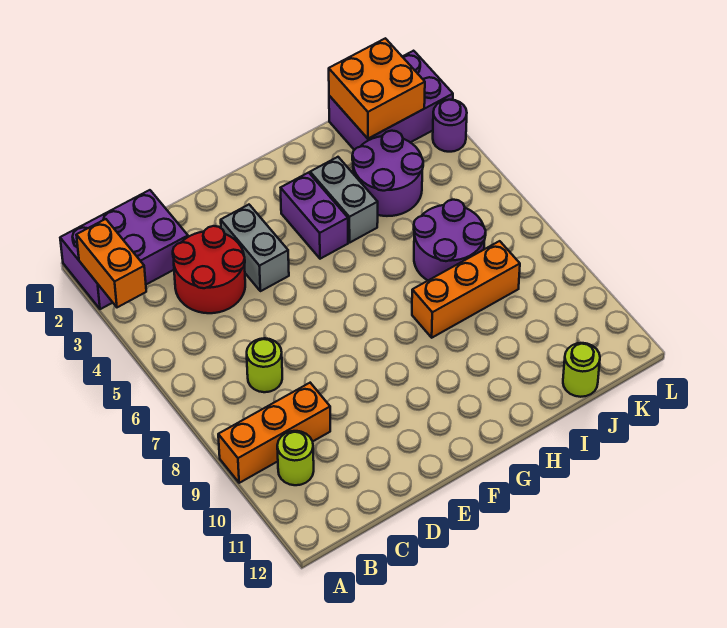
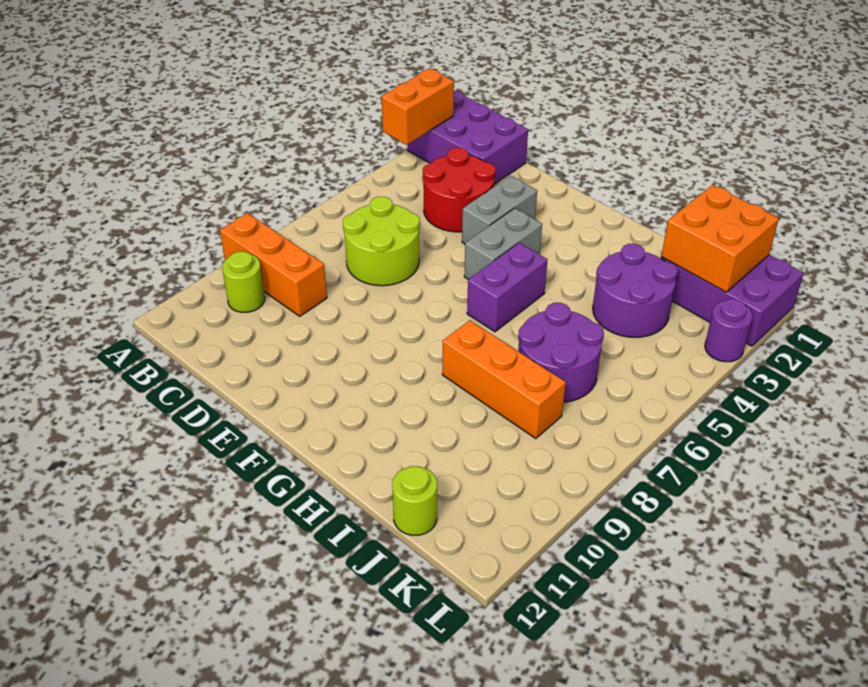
lime round brick C7 level 1 -> lime round brick C6:D7 level 1
purple brick G3:G4 level 1 -> purple brick G5:G6 level 1
grey brick H3:H4 level 1 -> grey brick F4:F5 level 1

